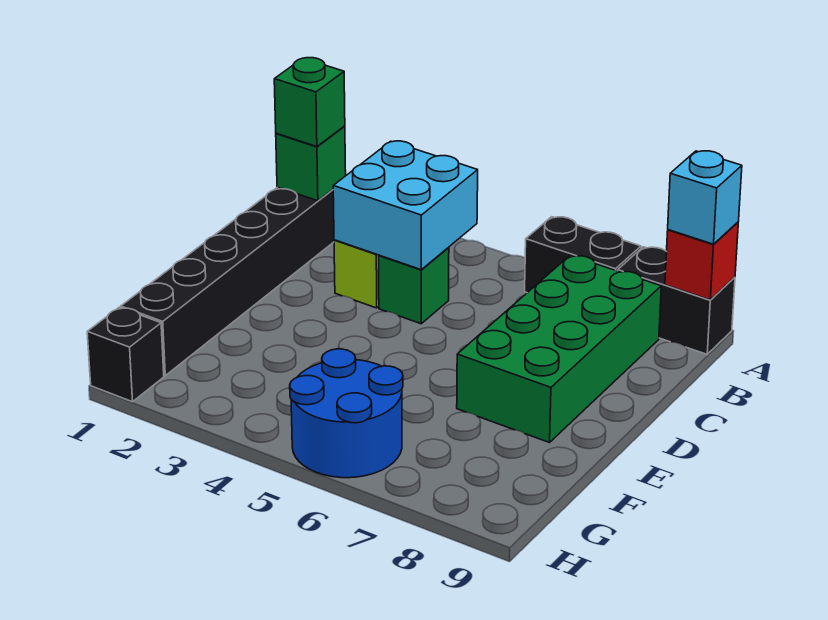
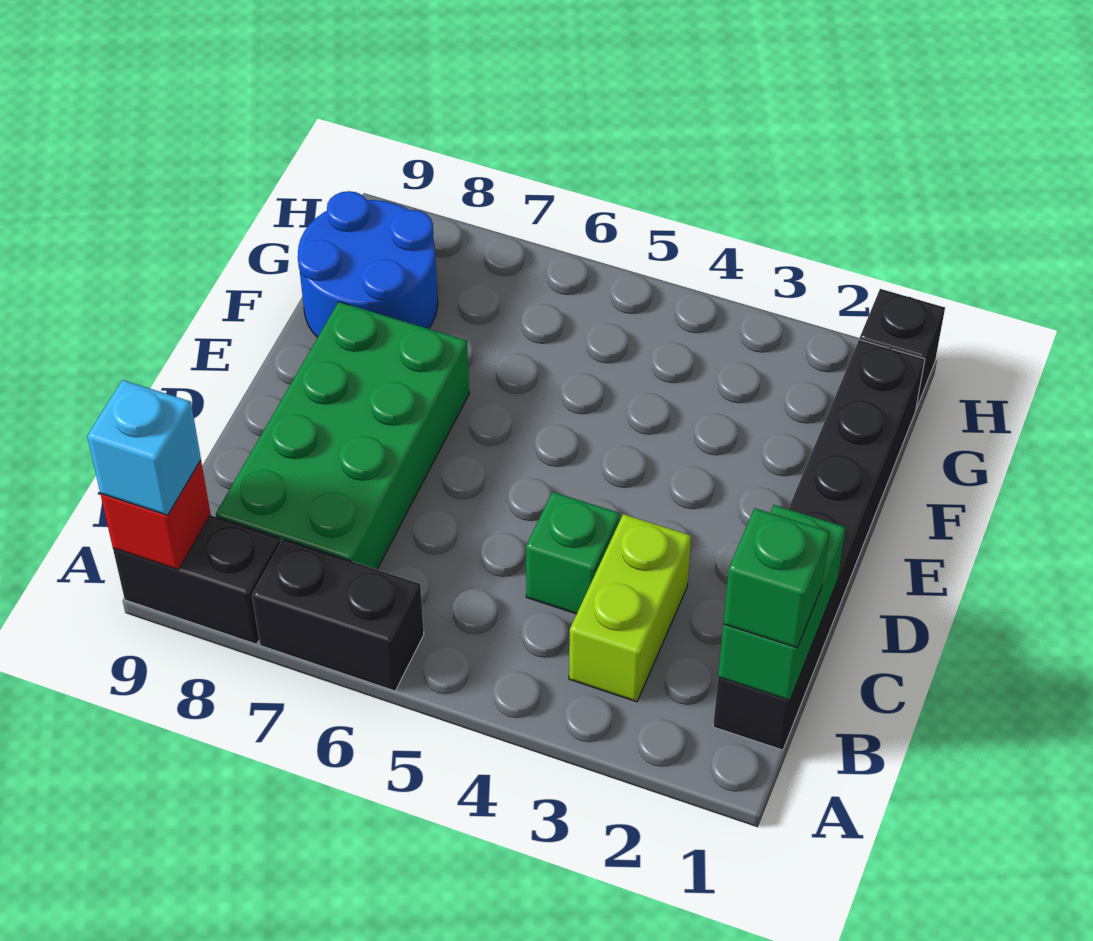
green brick B1 level 2 -> green brick B1:C1 level 2
cyan brick B3:C4 level 2 -> none
blue round brick G5:H6 level 1 -> blue round brick F8:G9 level 1

